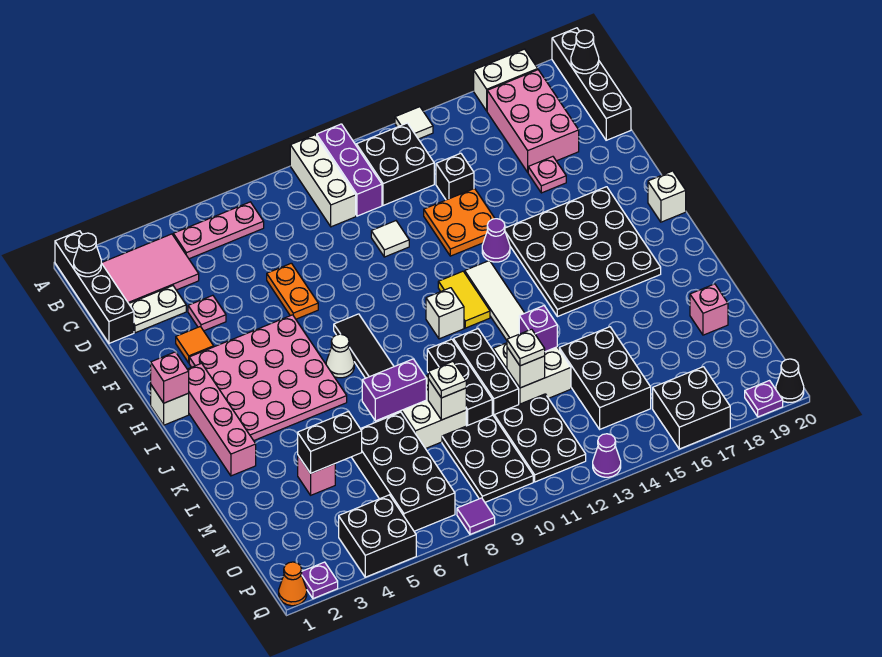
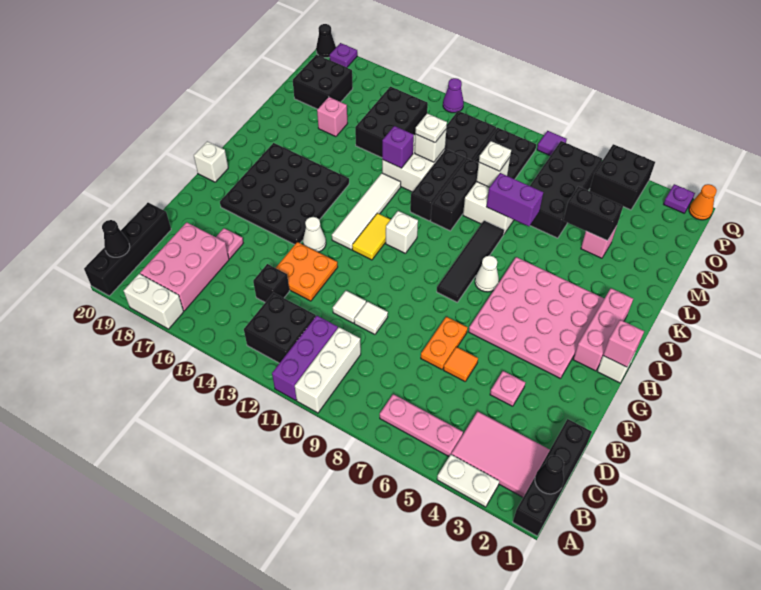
white tile A14 level 1 -> white tile E10 level 1
white plate D2:D3 level 1 -> white plate A3:A4 level 1
orange tile F3 level 1 -> orange tile E6 level 1
purple cone G14 level 1 -> white cone G14 level 1
pink brick H2:K2 level 1 -> pink brick H2:J2 level 1
pink brick M19 level 1 -> pink brick M17 level 1
black brick P16:Q17 level 1 -> black brick N18:O19 level 1

